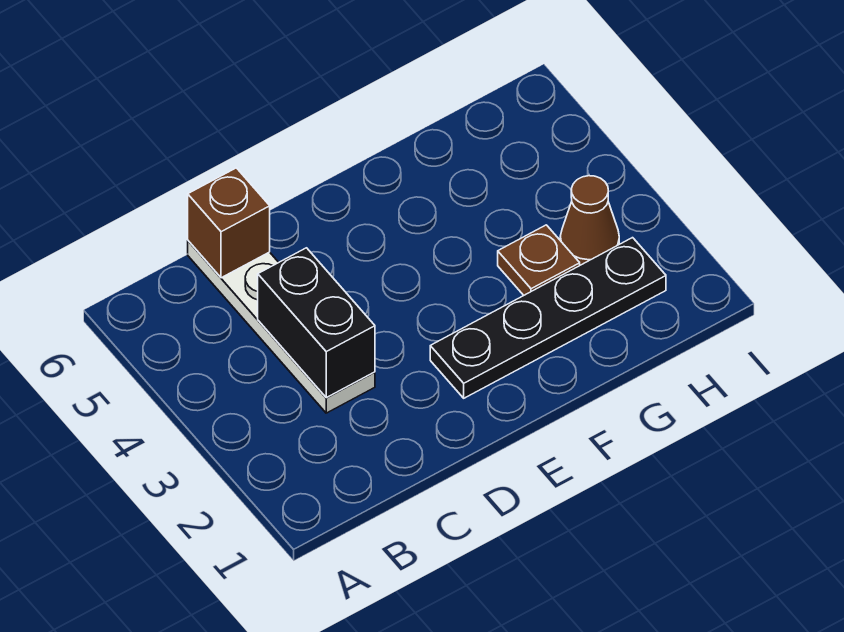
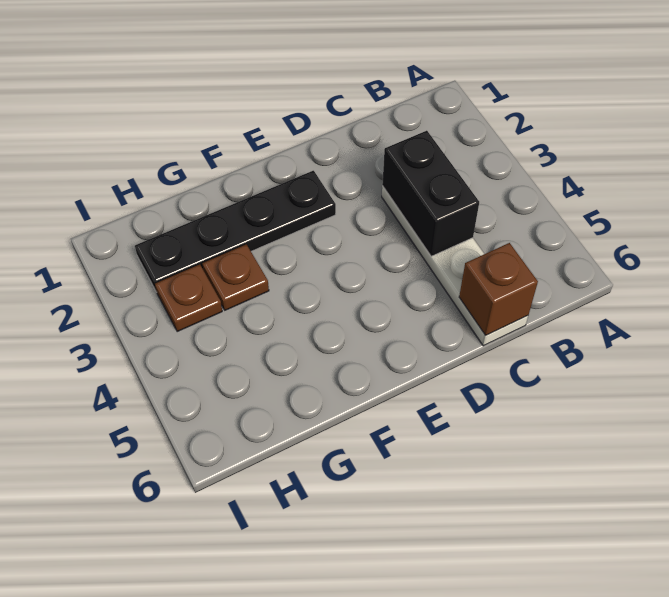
brown cone H3 level 1 -> brown plate H3 level 1

